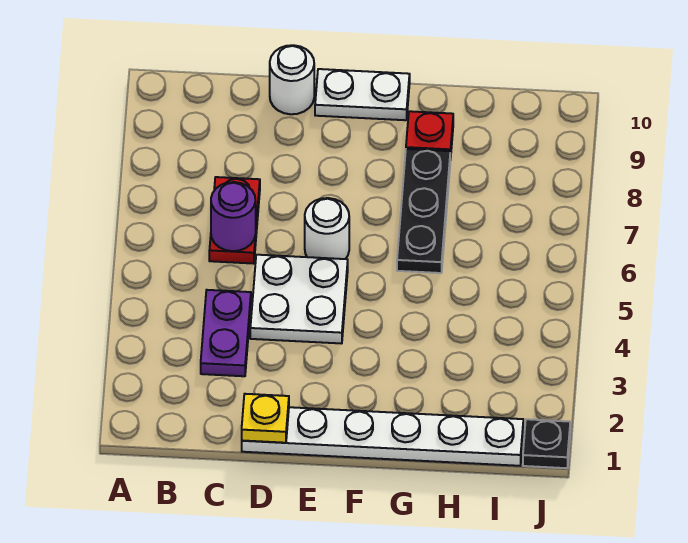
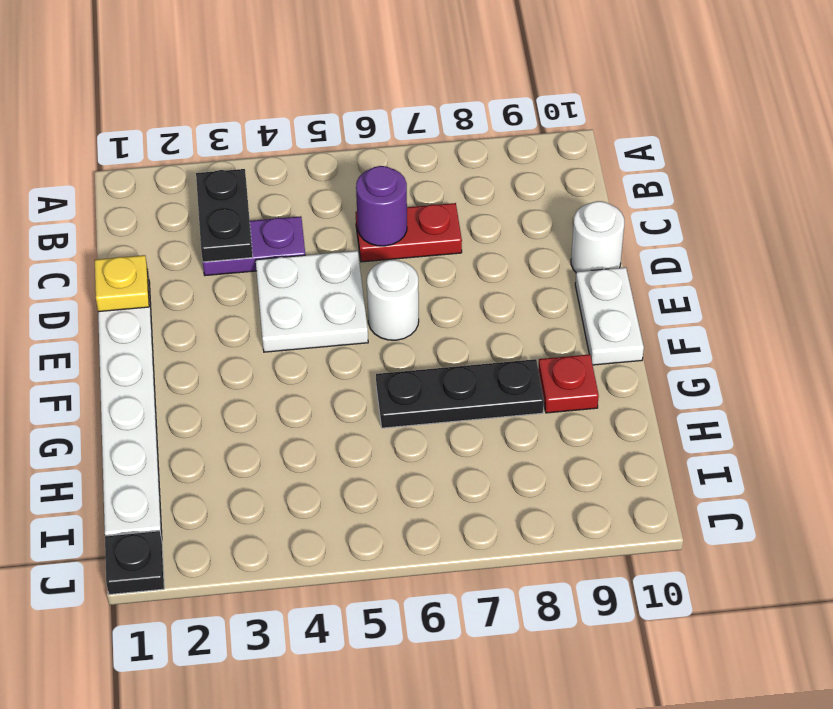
none -> black plate B3:C3 level 2

